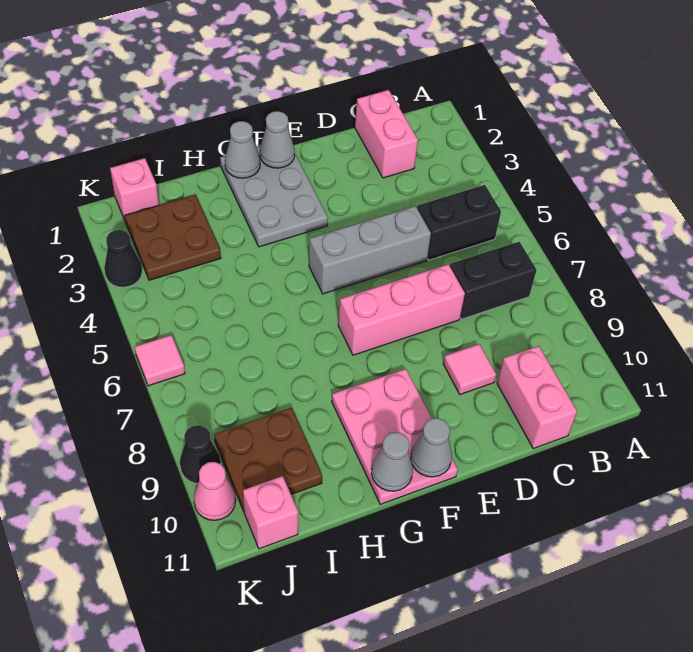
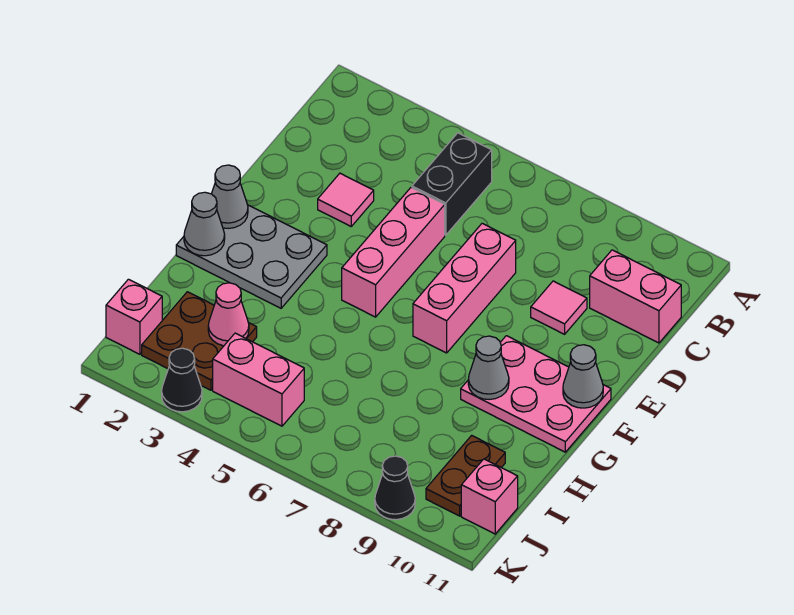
black brick B7:C7 level 1 -> none
pink brick C1:C2 level 1 -> pink brick J4:J5 level 1
grey brick D5:F5 level 1 -> pink brick D5:F5 level 1
grey cone G11 level 2 -> grey cone G9 level 2
brown plate I9:J10 level 1 -> brown plate I10:J10 level 1
pink tile K6 level 1 -> pink tile D3 level 1
pink cone K10 level 1 -> pink cone I3 level 2

